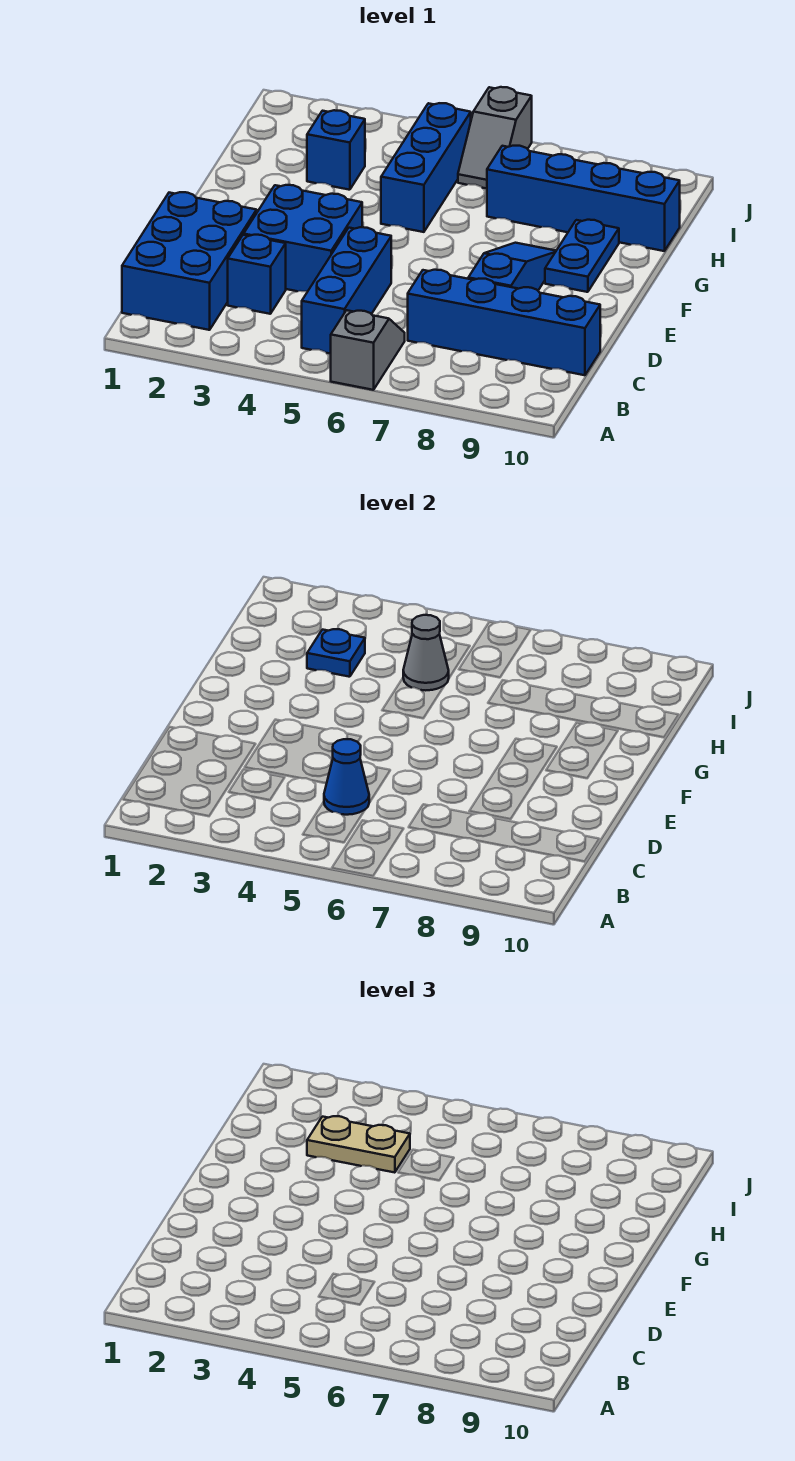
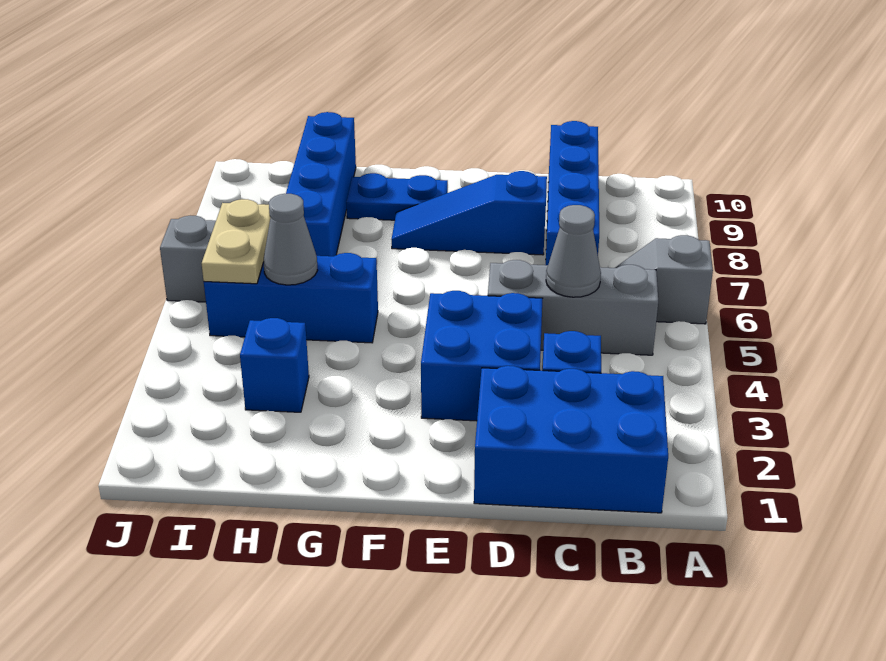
blue brick B5:D5 level 1 -> grey brick B5:D5 level 1
blue cone C5 level 2 -> grey cone C5 level 2
blue plate H3 level 2 -> none
tan plate H3:H4 level 3 -> tan plate I5:I6 level 2

